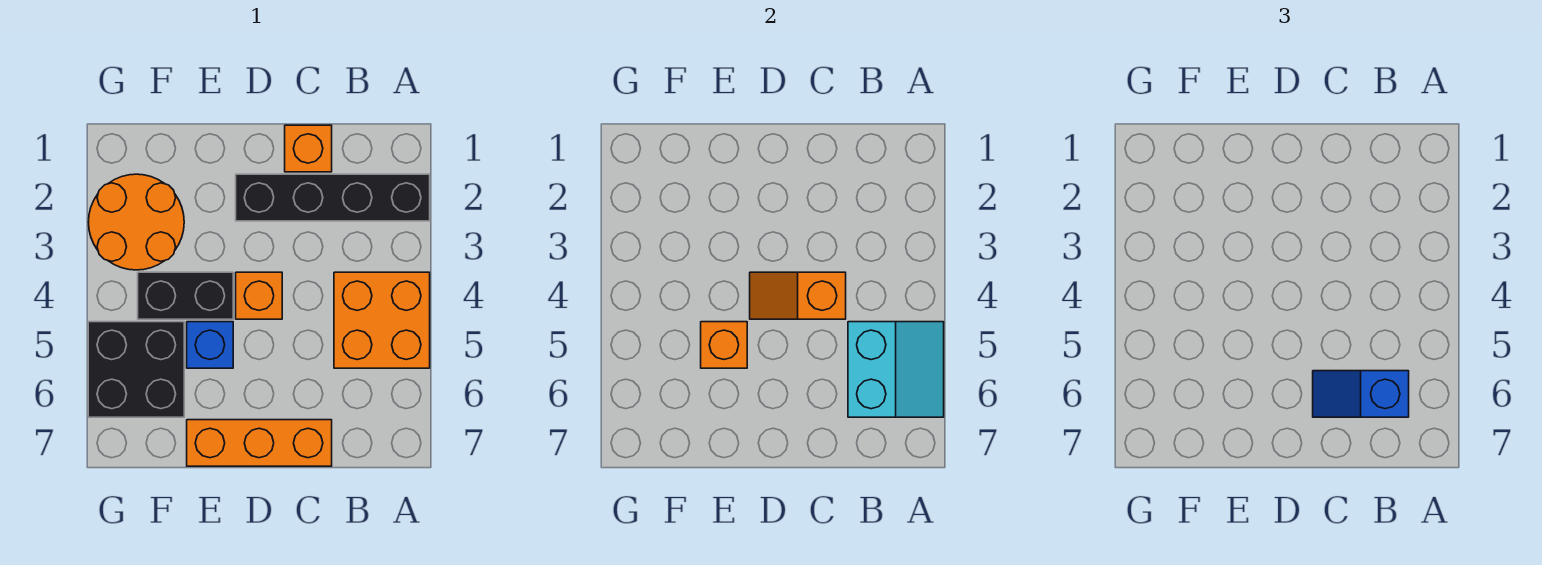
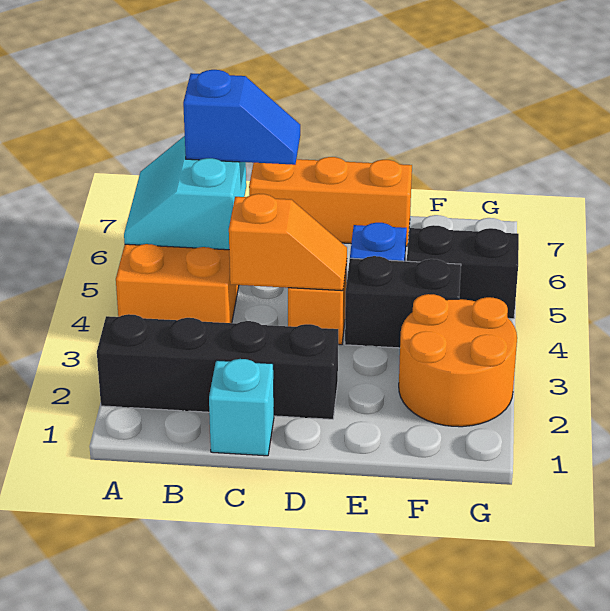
orange brick C1 level 1 -> cyan brick C1 level 1
orange brick E5 level 2 -> none
black brick F5:G6 level 1 -> black brick F5:G5 level 1

